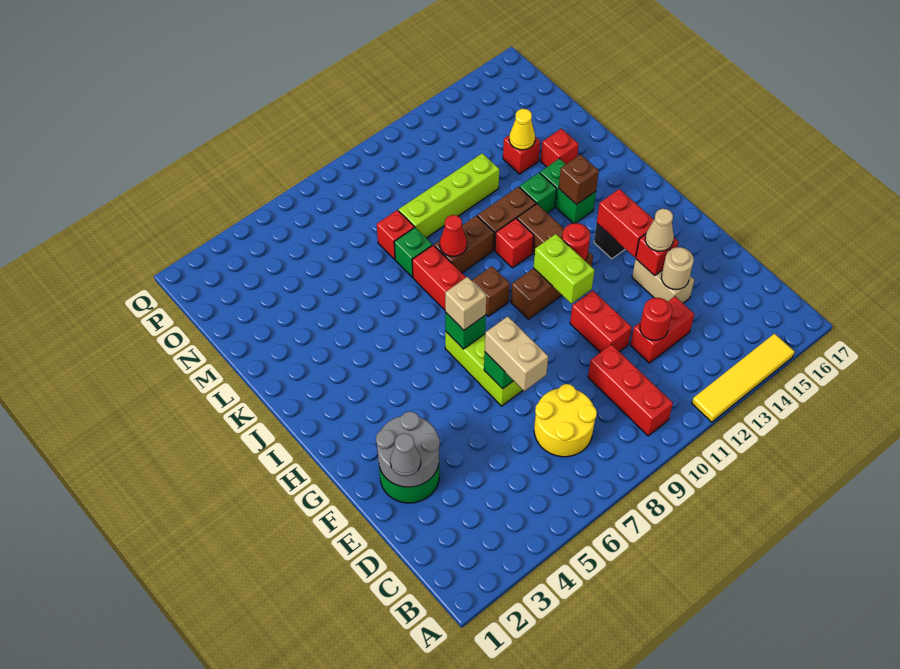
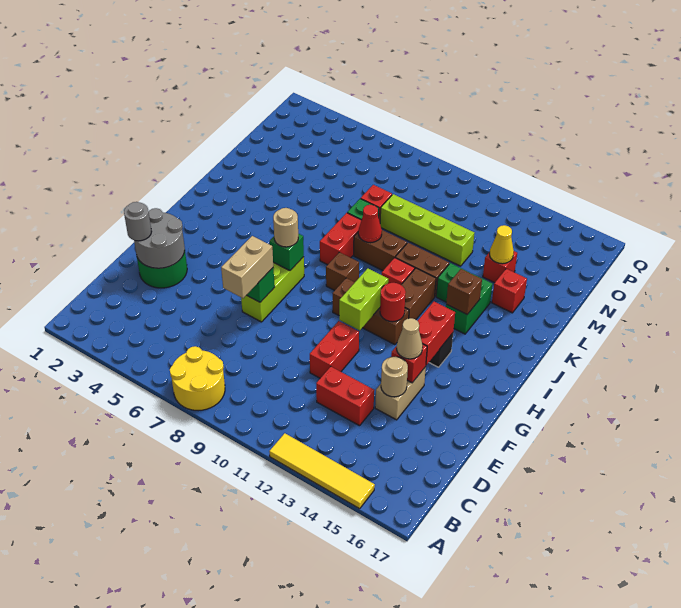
red brick B10:D10 level 1 -> none
yellow round brick C7:D8 level 1 -> yellow round brick A7:B8 level 1
red round brick D12 level 2 -> none
grey cone E2 level 3 -> grey round brick E2 level 3
tan brick H7 level 3 -> tan round brick H7 level 3

